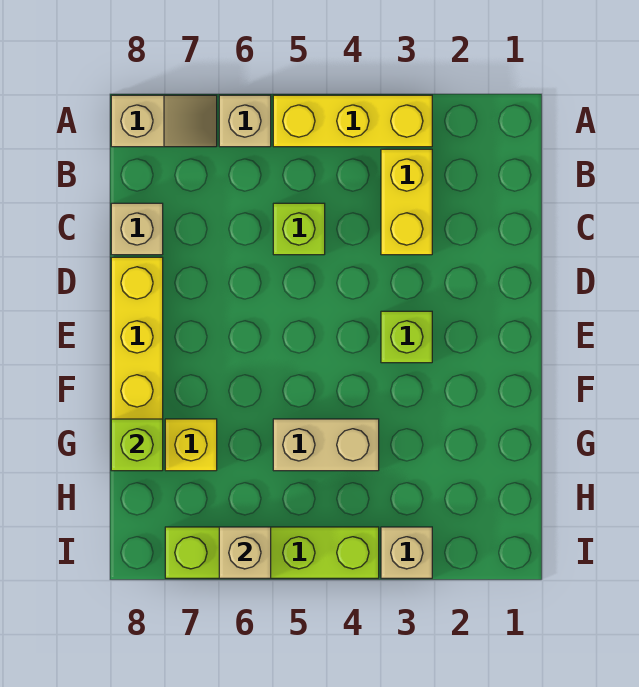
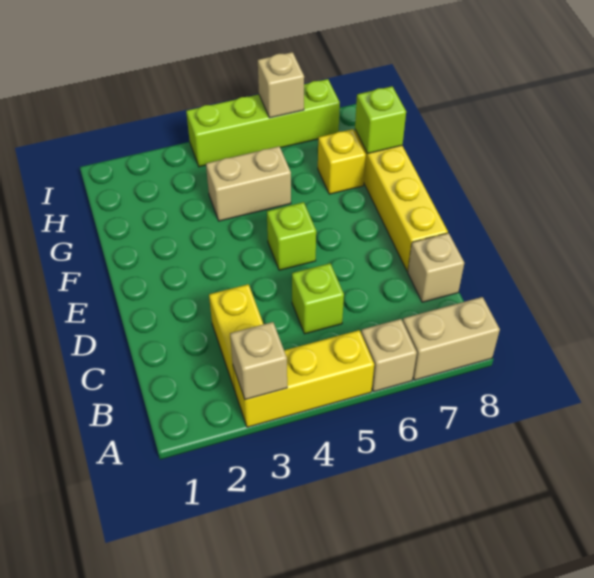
tan slope A7:A8 level 1 top 8 -> tan brick A7:A8 level 1
lime brick E3 level 1 -> lime brick E5 level 1
tan brick I3 level 1 -> tan brick A3 level 2

